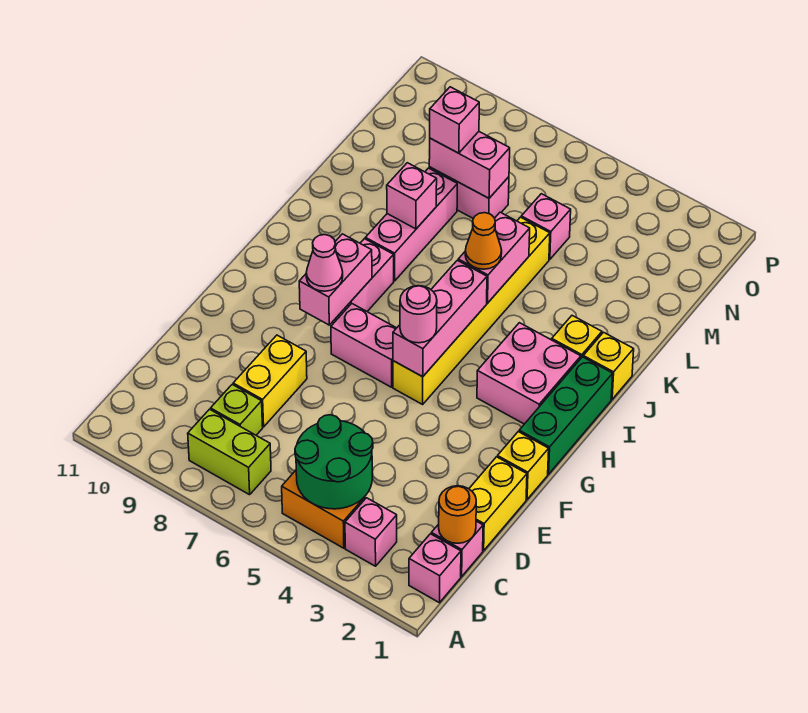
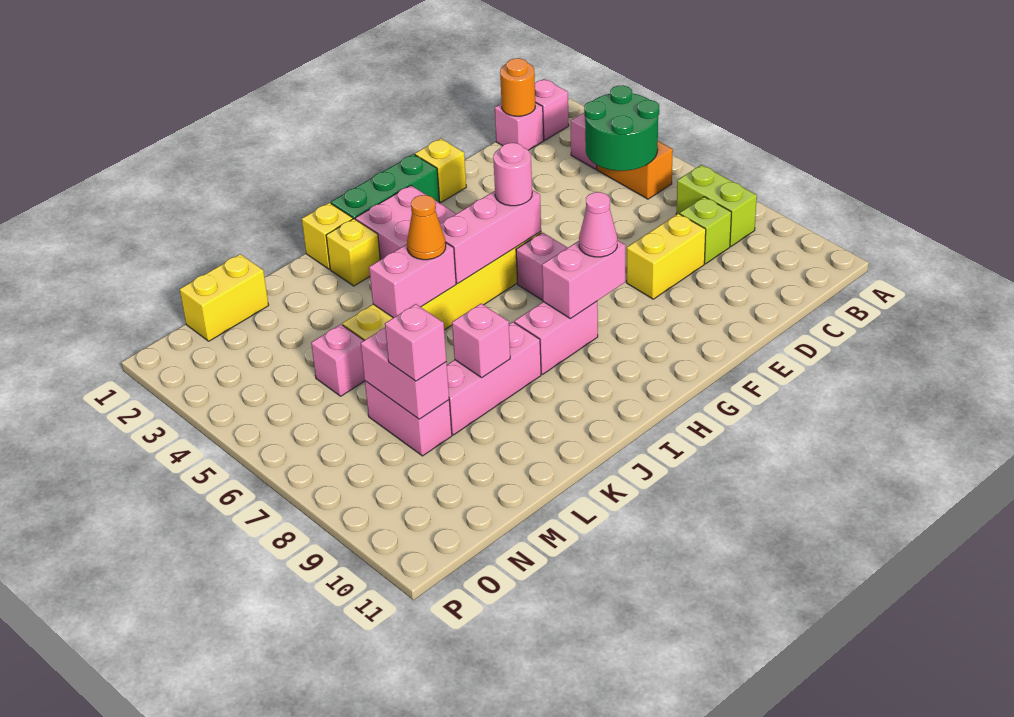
yellow brick D1:E1 level 1 -> yellow brick M1:N1 level 1

